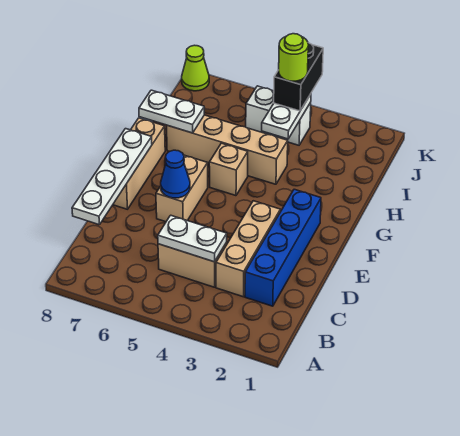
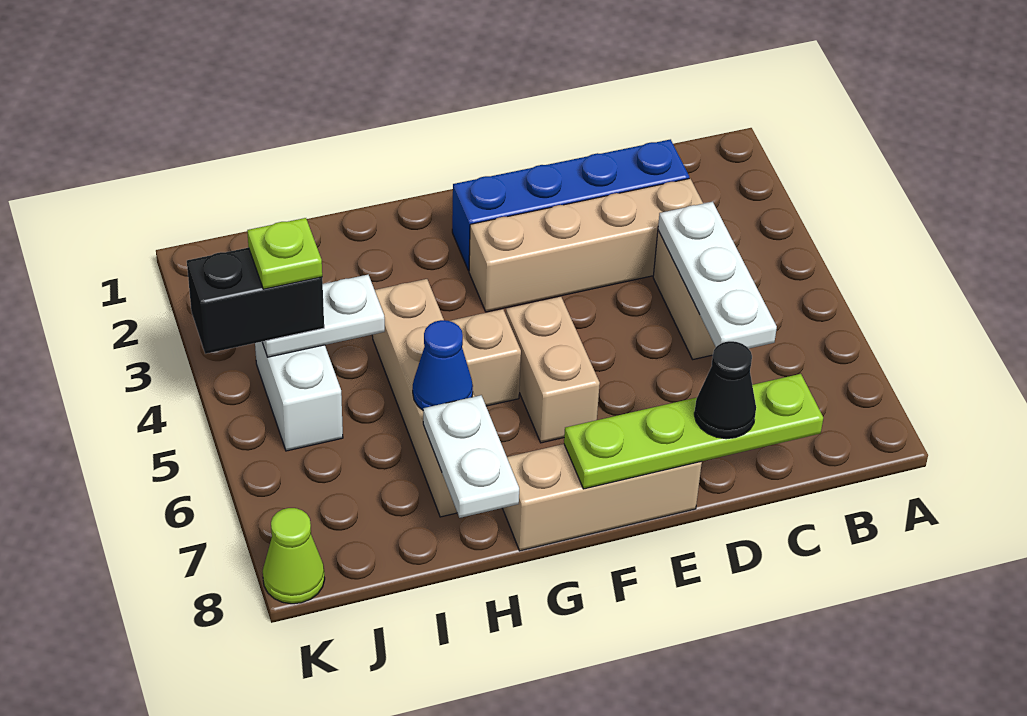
tan brick C3:E3 level 1 -> tan brick C3:F3 level 1
white plate C4:C5 level 2 -> white plate C4:C6 level 2
white plate C8:F8 level 2 -> lime plate C8:F8 level 2
none -> black cone D8 level 3
tan brick E6:F6 level 1 -> tan brick F5:F6 level 1
blue cone E6 level 2 -> blue cone H6 level 2
lime round brick J4 level 4 -> lime plate J4 level 4

